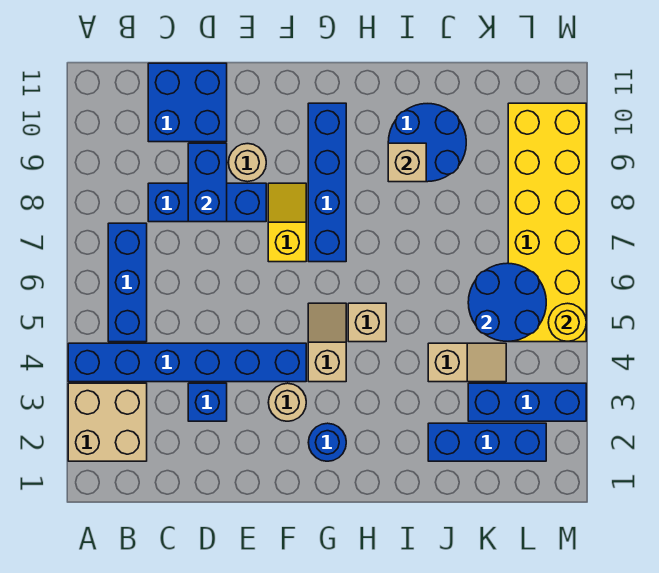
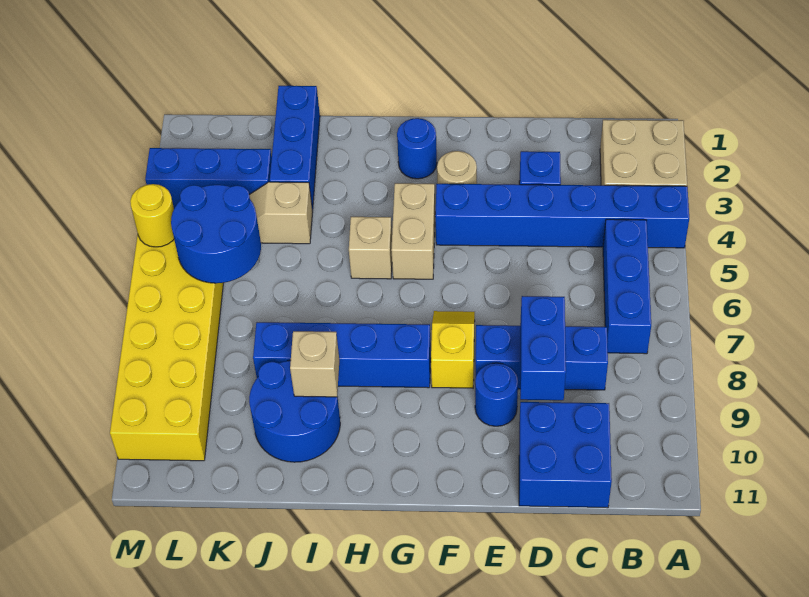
tan round brick E9 level 1 -> blue round brick E9 level 1
yellow slope F7:F8 level 1 top 7 -> yellow slope F7:F8 level 1 top 8
tan slope G4:G5 level 1 top 4 -> tan brick G4:G5 level 1
blue brick G7:G10 level 1 -> blue brick G8:J8 level 1
blue brick J2:L2 level 1 -> blue brick J1:J3 level 1

